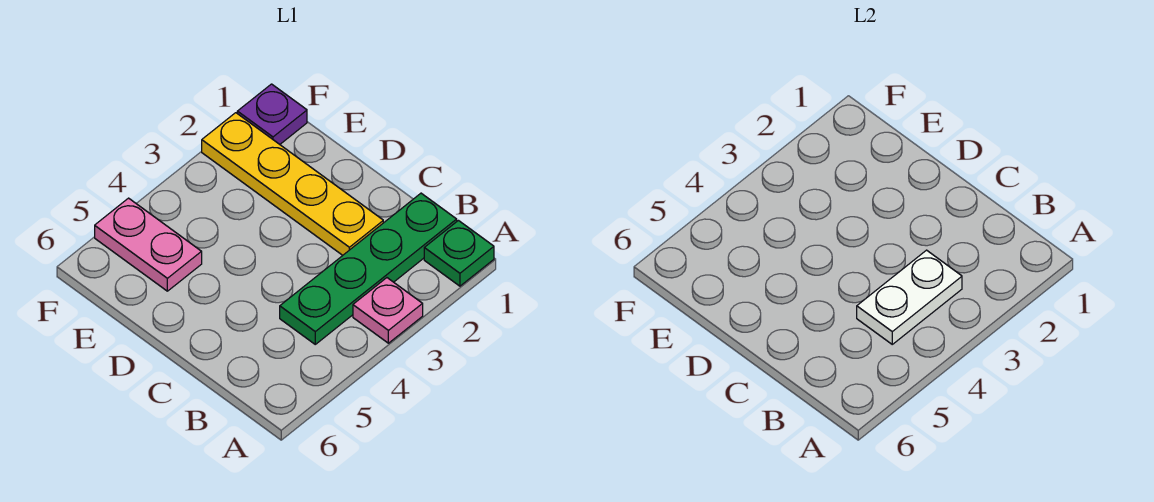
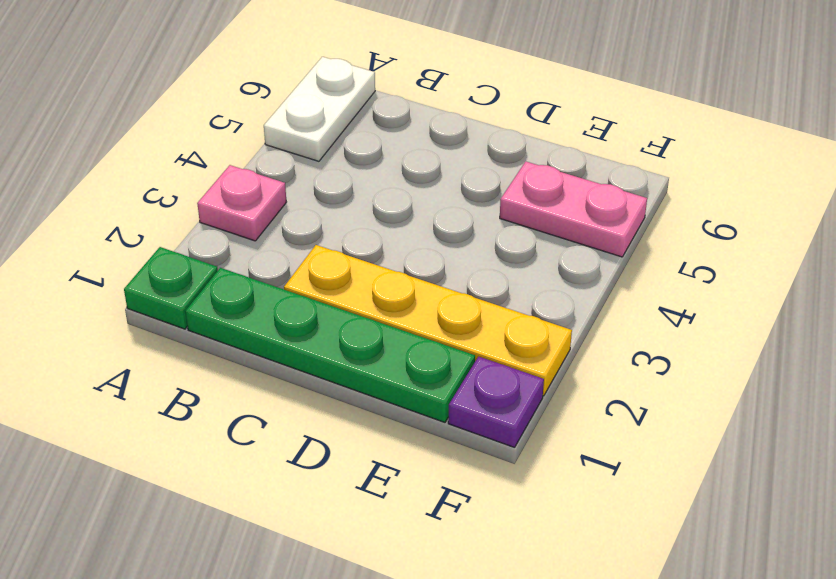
green plate B1:B4 level 1 -> green plate B1:E1 level 1
white plate B3:B4 level 2 -> white plate A5:A6 level 1

